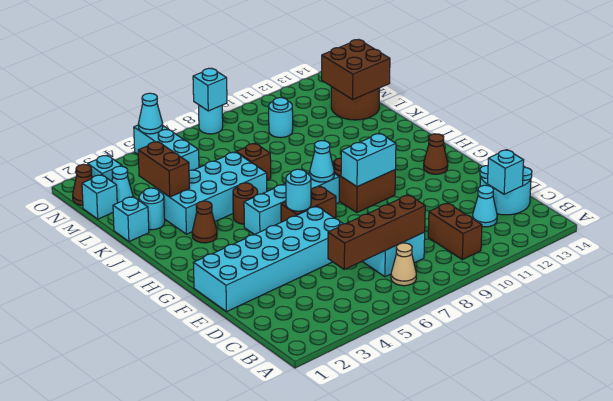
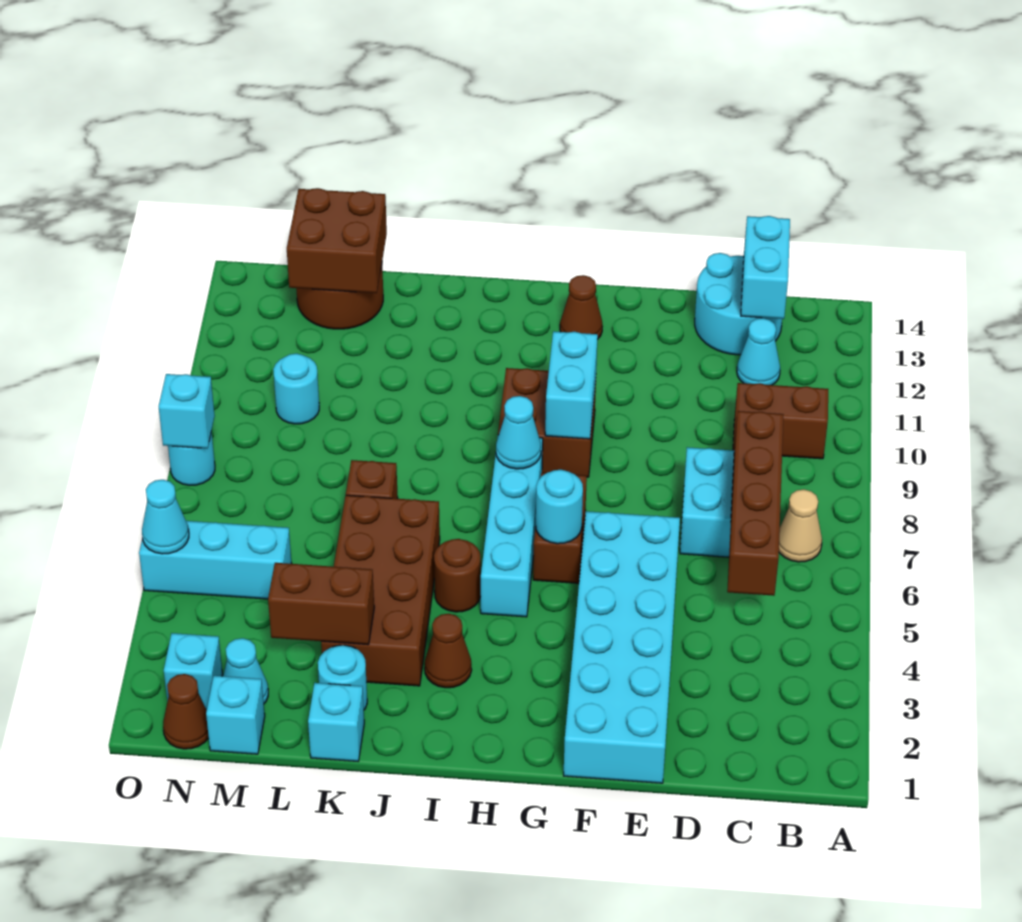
cyan brick C13 level 2 -> cyan brick C13:C14 level 2
cyan brick J3:K6 level 1 -> brown brick J3:K6 level 1

